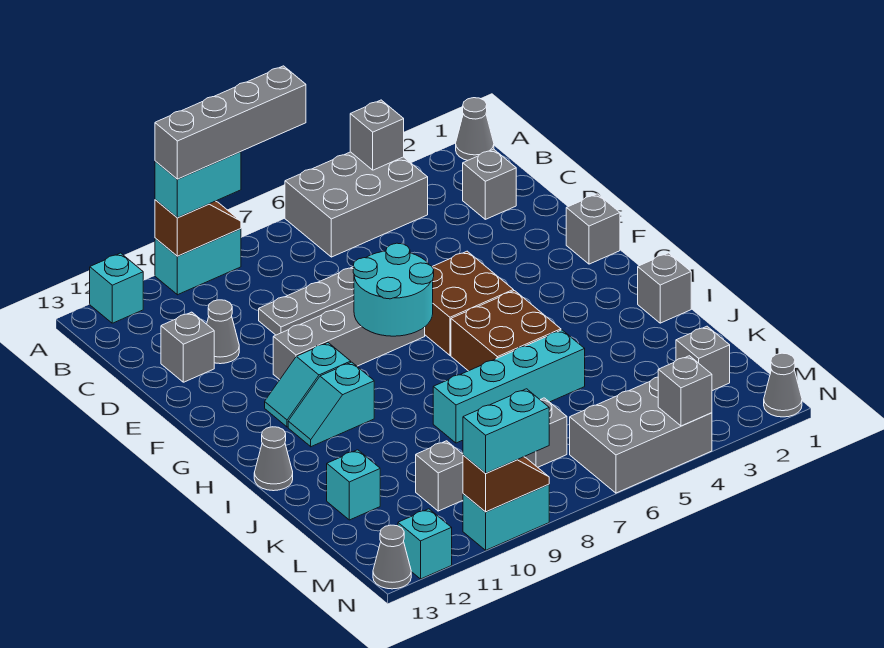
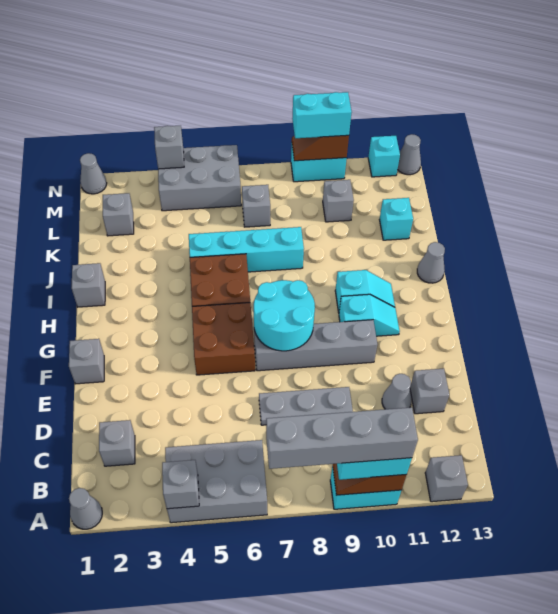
cyan brick A12 level 1 -> grey brick A12 level 1

